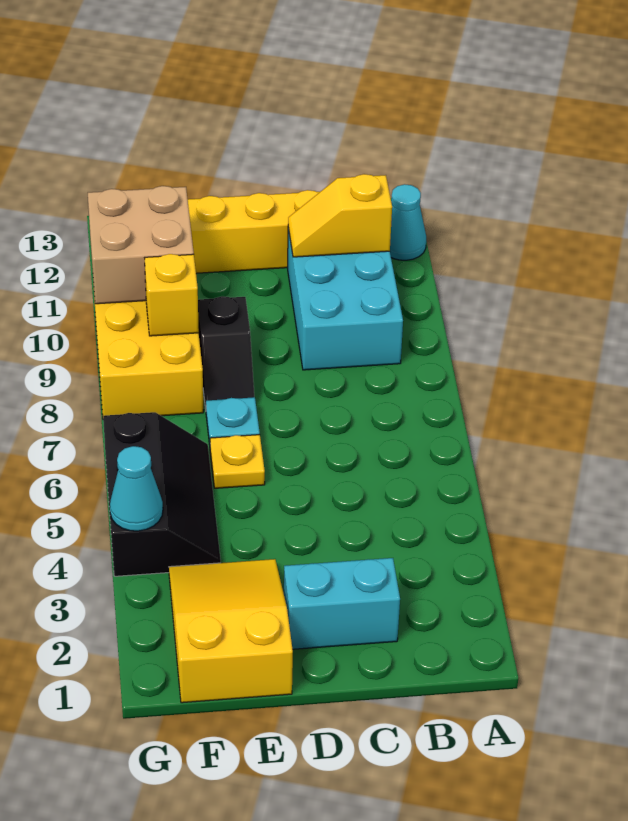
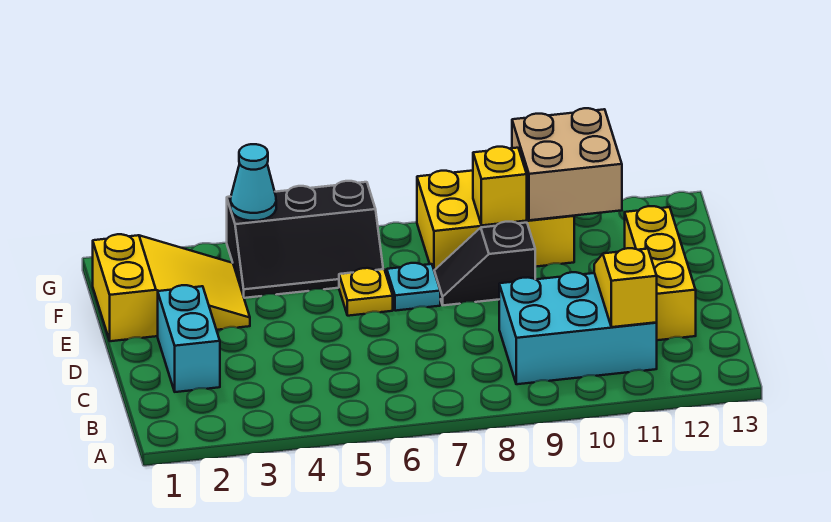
cyan cone A12 level 1 -> none

